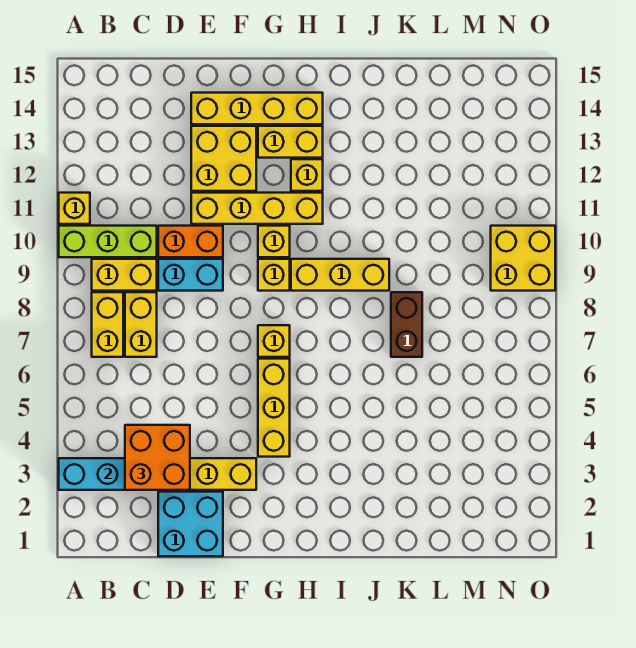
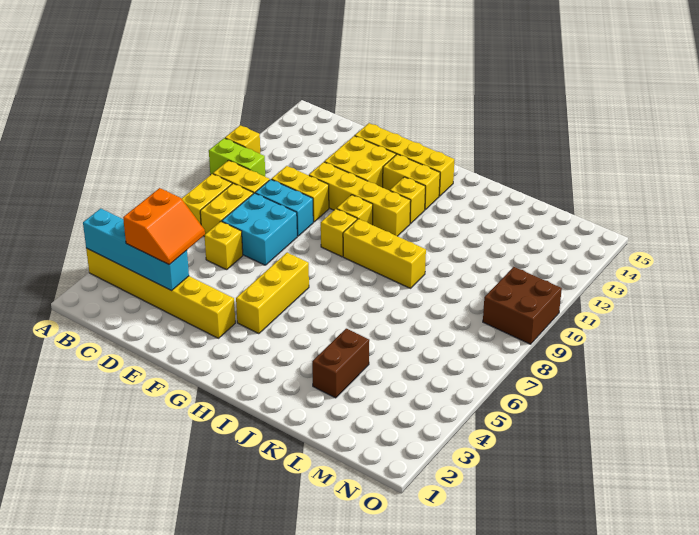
lime brick A10:C10 level 1 -> lime brick A10:B10 level 1
orange brick C3:D4 level 3 -> orange slope C3:D4 level 3 top C
cyan brick D1:E2 level 1 -> cyan brick D7:E8 level 1
orange brick D10:E10 level 1 -> yellow brick D10:E10 level 1
yellow brick G7 level 1 -> yellow brick D6 level 1
brown brick K7:K8 level 1 -> brown brick K3:K4 level 1
yellow brick N9:O10 level 1 -> brown brick N9:O10 level 1

